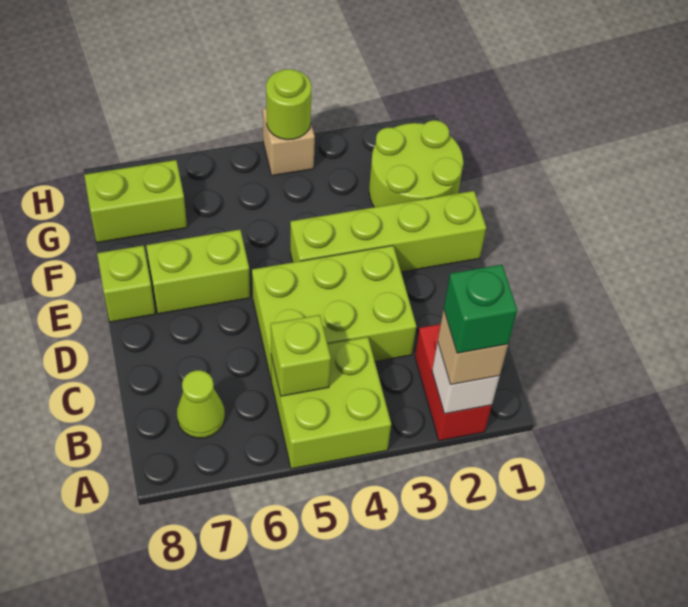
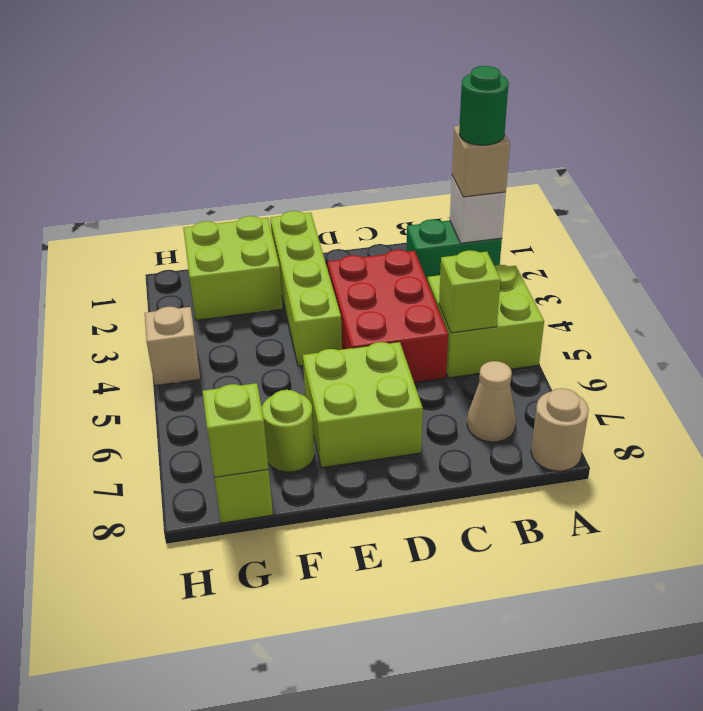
red brick A2:B2 level 1 -> green brick A2:B2 level 1
green brick A2 level 4 -> green round brick A2 level 4
none -> tan round brick A8 level 1
lime cone B7 level 1 -> tan cone B7 level 1
lime brick C3:D5 level 1 -> red brick C3:D5 level 1
lime brick E6:E7 level 1 -> lime brick D6:E7 level 1
lime brick E8 level 1 -> lime brick G8 level 2
lime round brick F1:G2 level 1 -> lime brick F1:G2 level 1
lime round brick H4 level 2 -> lime round brick F7 level 1

